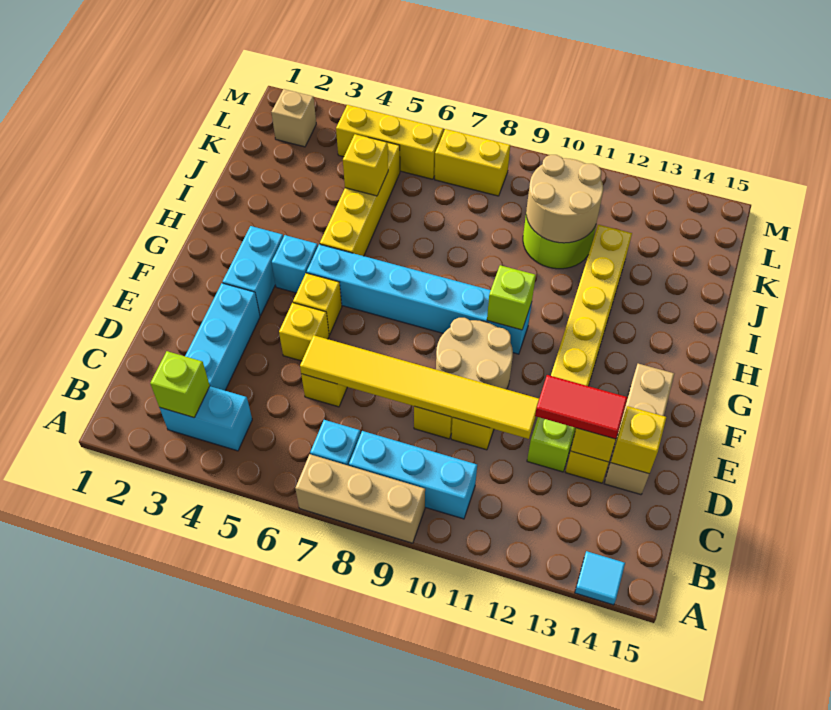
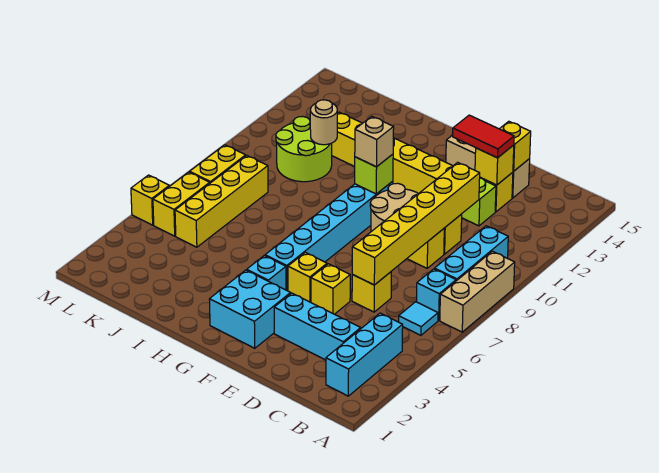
cyan tile A14 level 1 -> cyan tile B6 level 1
cyan brick B3:B4 level 1 -> cyan brick B2:B4 level 1
lime brick B3 level 2 -> none
yellow tile D6:D11 level 2 -> yellow brick D6:D11 level 2
red tile D12:D13 level 3 -> red tile D13:E13 level 3
cyan brick F3:G3 level 1 -> cyan brick F2:G3 level 1
yellow brick H5:K5 level 1 -> yellow brick K5:K8 level 1
yellow brick J5 level 2 -> yellow brick M5 level 1
tan round brick J10:K11 level 2 -> tan round brick J11 level 2
tan brick L2 level 1 -> tan brick G10 level 3
yellow brick L4:L6 level 1 -> yellow brick L5:L6 level 1

